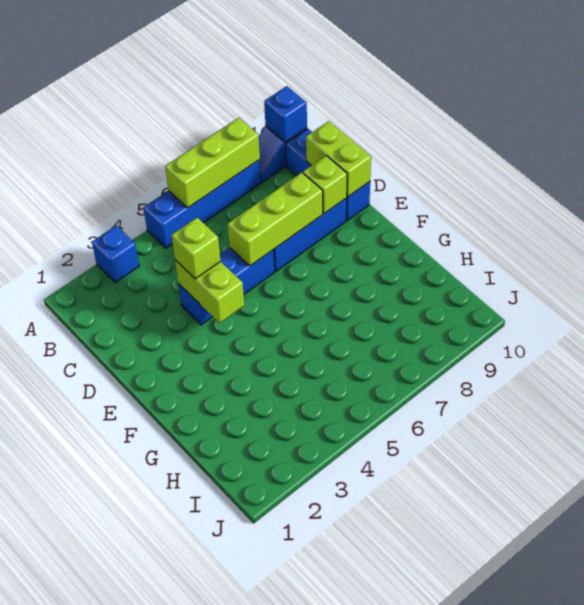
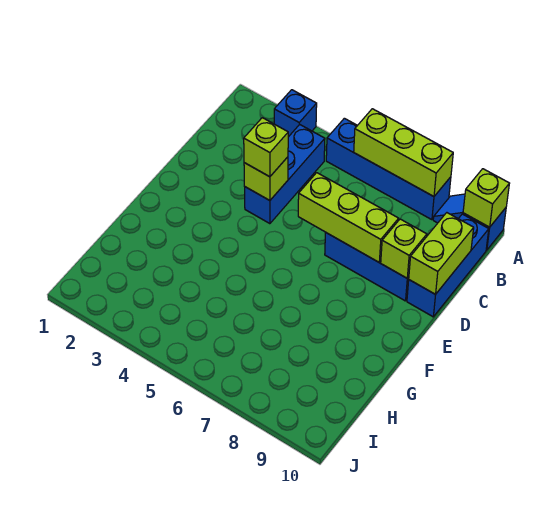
blue brick A10 level 2 -> lime brick A10 level 2
blue brick D4:D6 level 1 -> blue brick B4:D4 level 1
lime brick D4:E4 level 2 -> lime brick D4 level 2

